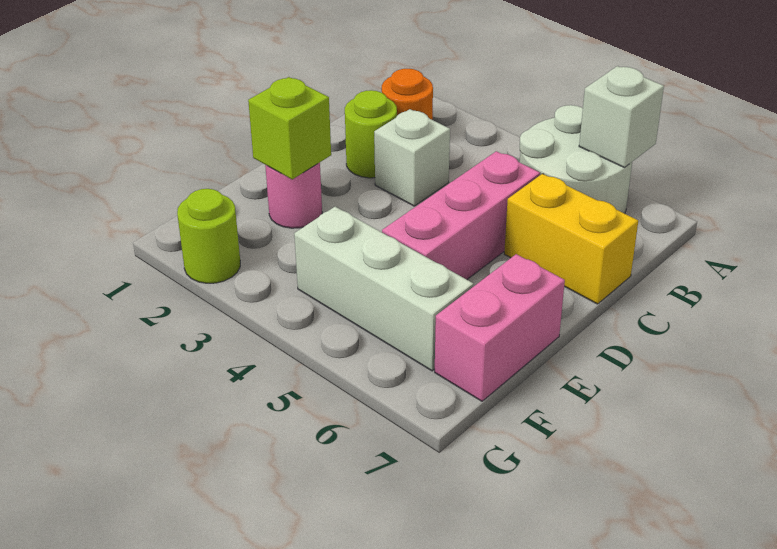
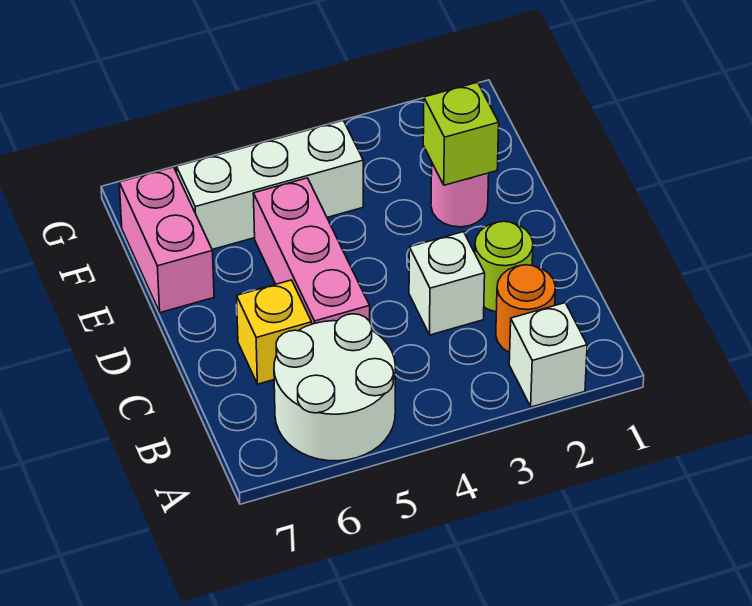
white brick A6 level 2 -> white brick A2 level 1
yellow brick C6:C7 level 1 -> yellow brick C6 level 1
lime round brick G2 level 1 -> none

